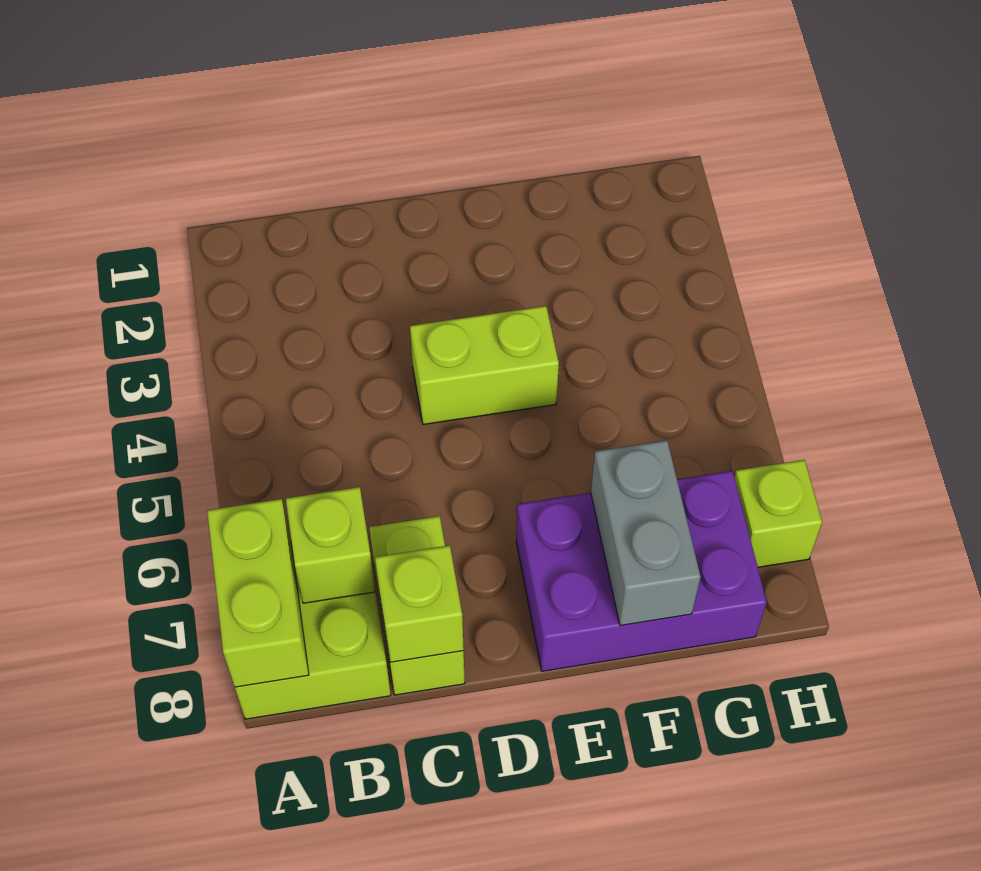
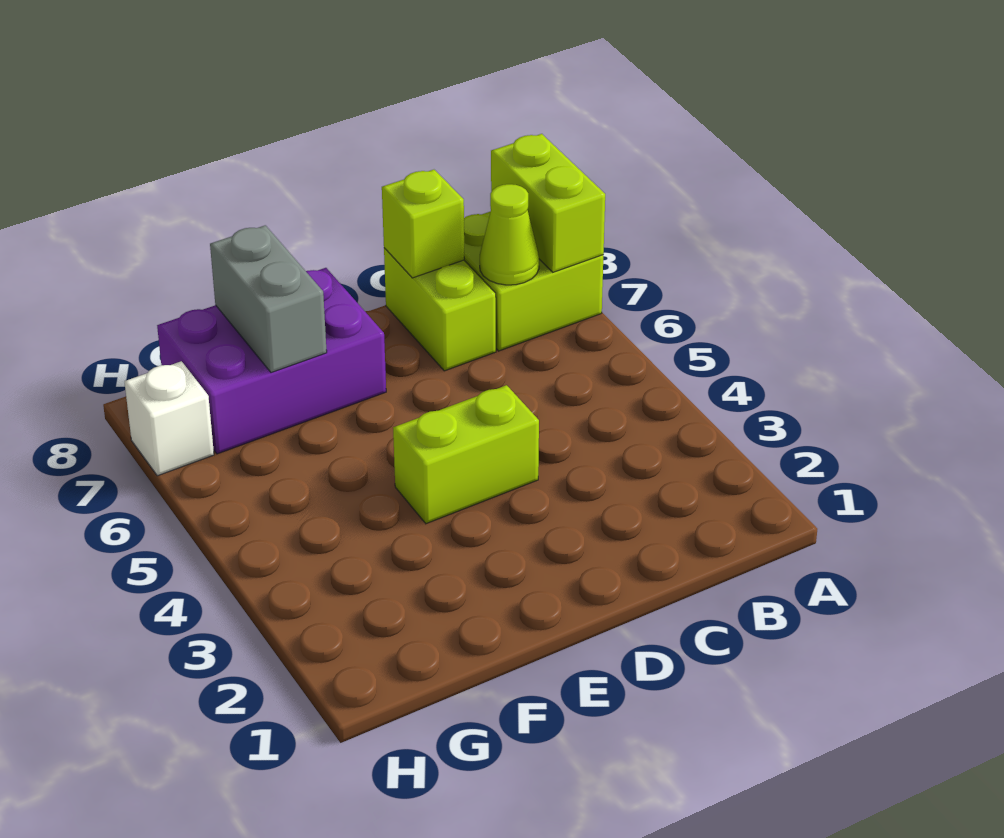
lime brick B7 level 2 -> lime cone B7 level 2
lime brick H7 level 1 -> white brick H7 level 1

